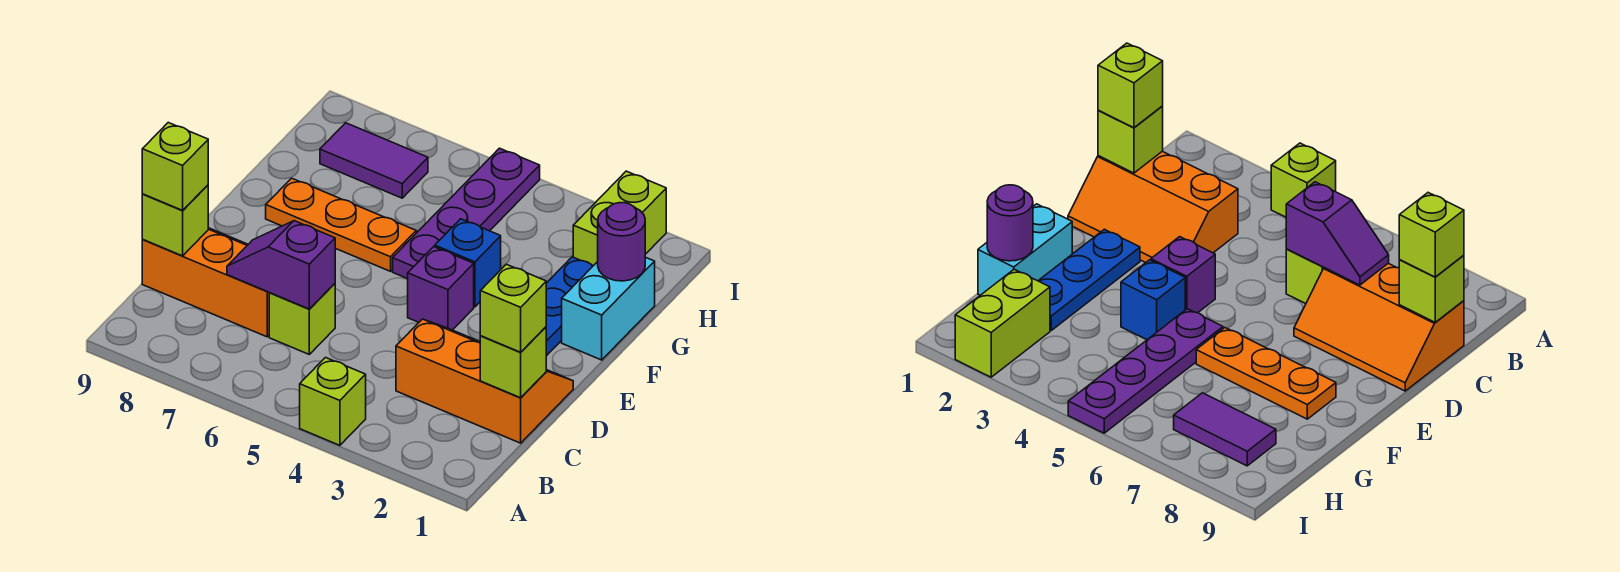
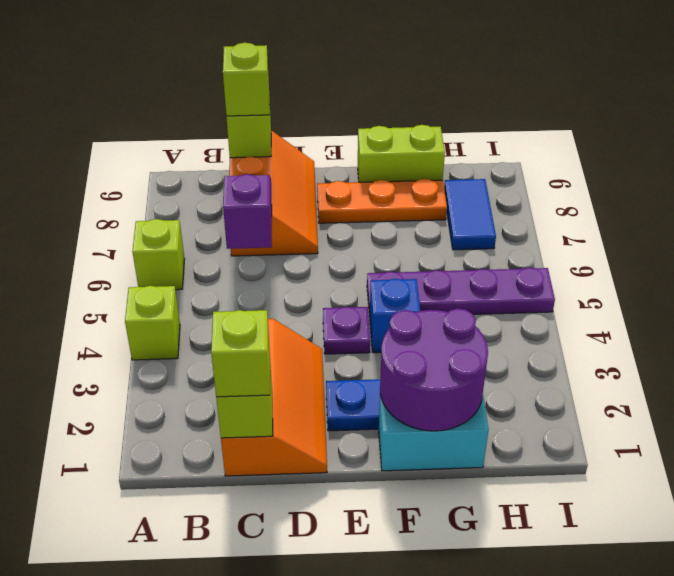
lime brick C6 level 1 -> lime brick A6 level 1
purple brick E4 level 1 -> purple plate E4 level 1
orange plate F6:F8 level 1 -> orange plate E8:G8 level 1
purple round brick G1 level 2 -> purple round brick F1:G2 level 2
lime brick H2:I2 level 1 -> lime brick F9:G9 level 1
purple tile H7:H8 level 1 -> blue tile H7:H8 level 1

